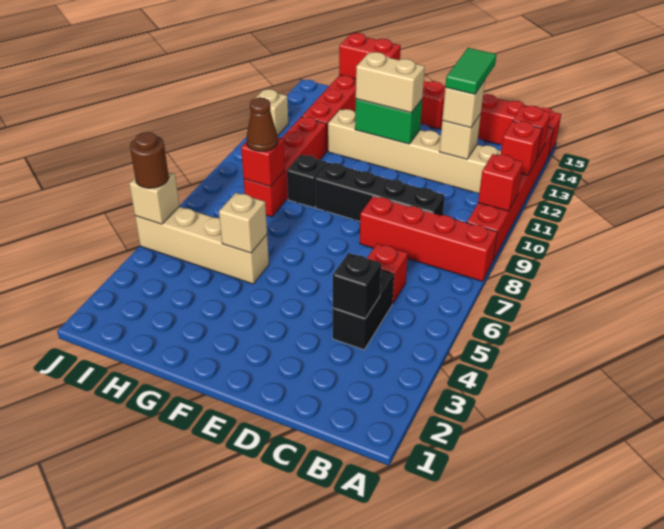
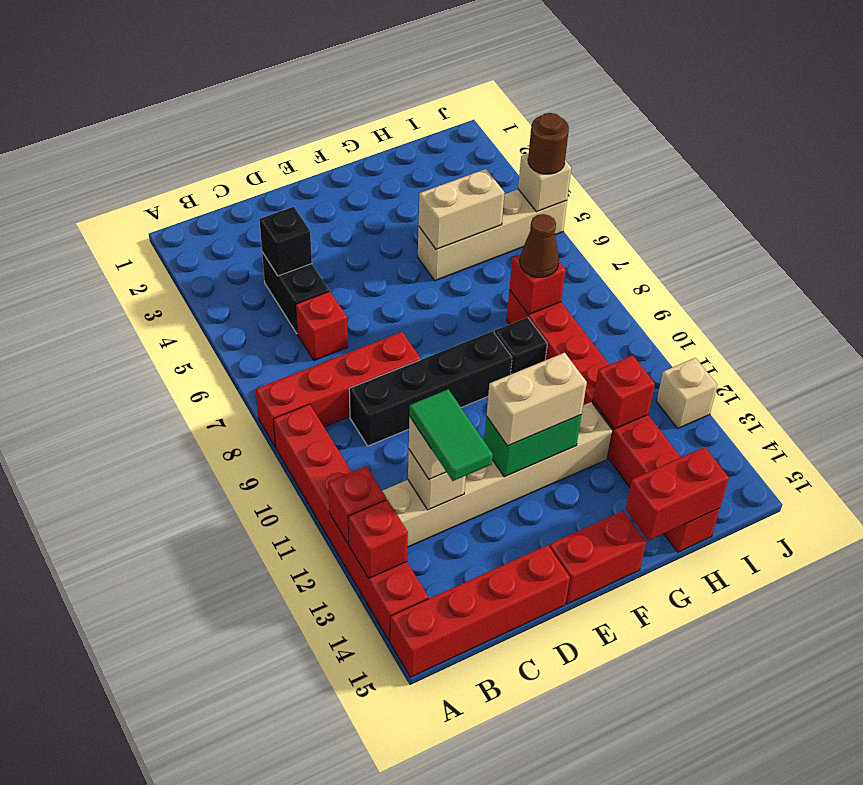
red brick A10 level 2 -> red brick H12 level 2
tan brick G5 level 2 -> tan brick G5:H5 level 2

